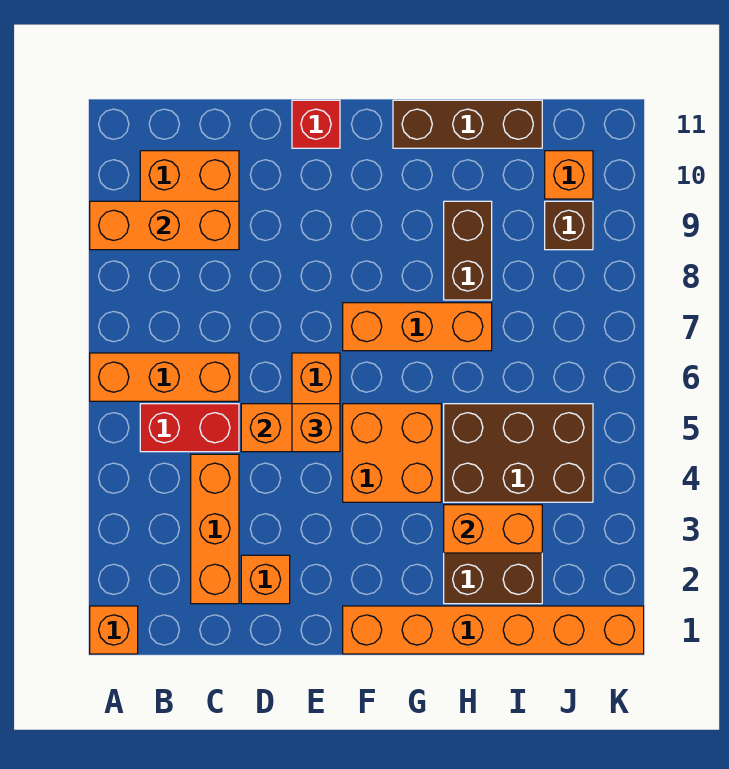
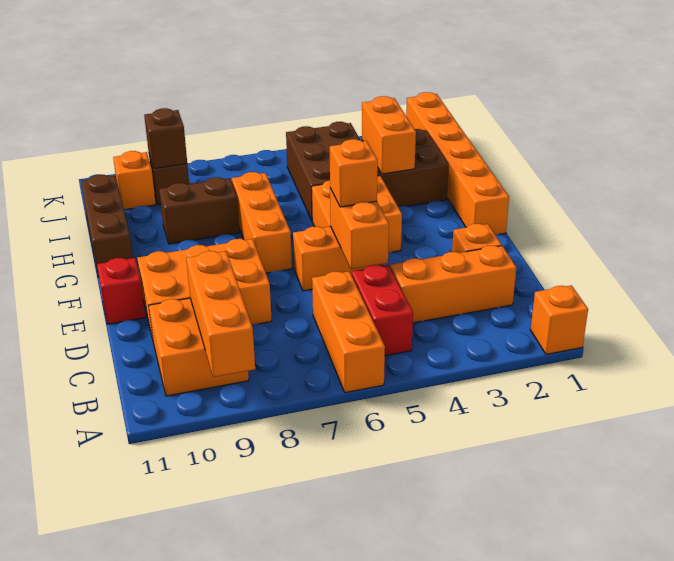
none -> orange brick D8:E10 level 1
none -> brown brick J9 level 2

